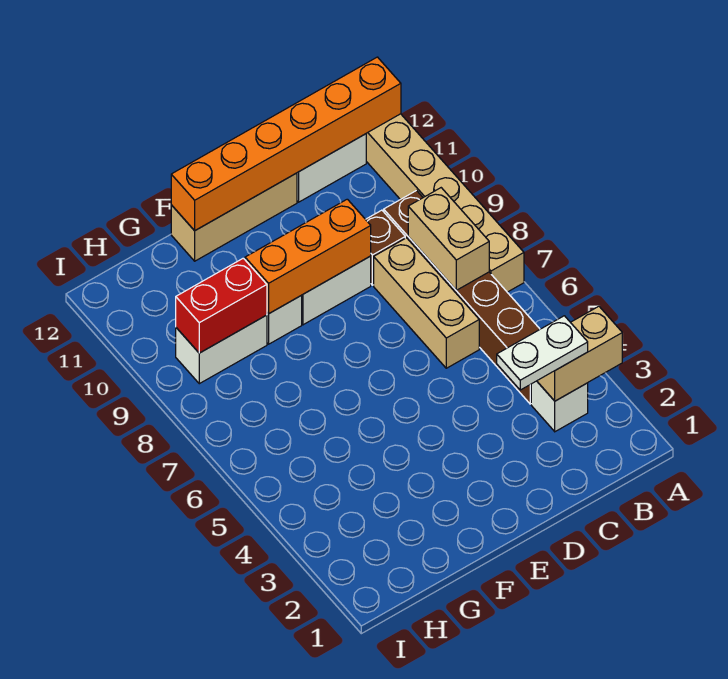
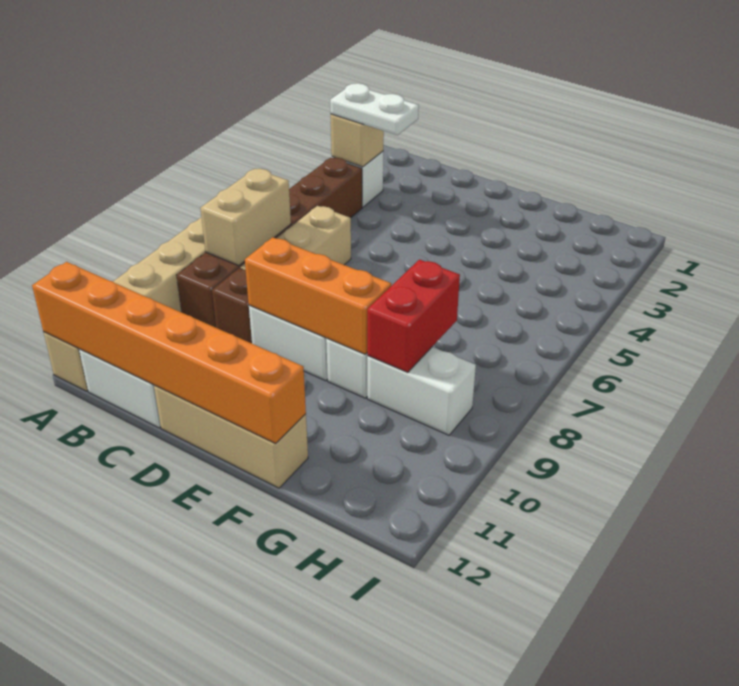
tan brick A3:B3 level 2 -> tan brick B3 level 2
red brick G9:H9 level 2 -> red brick G8:G9 level 2

